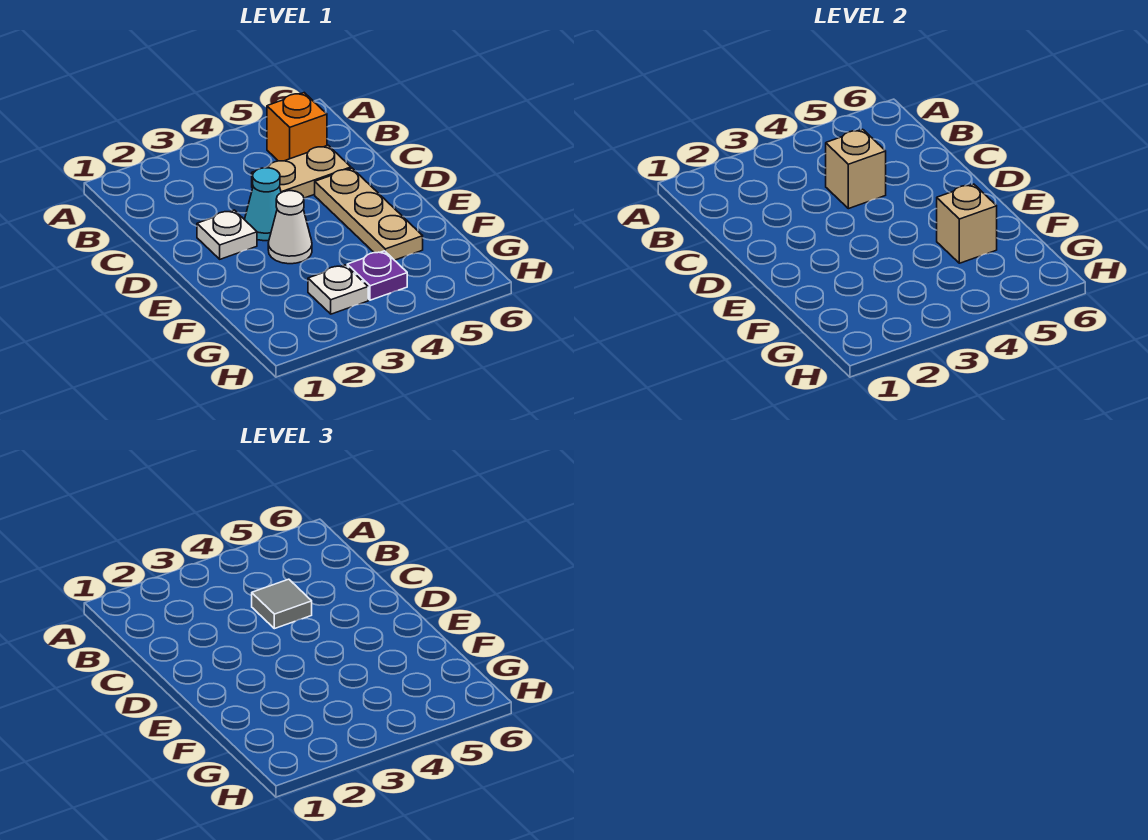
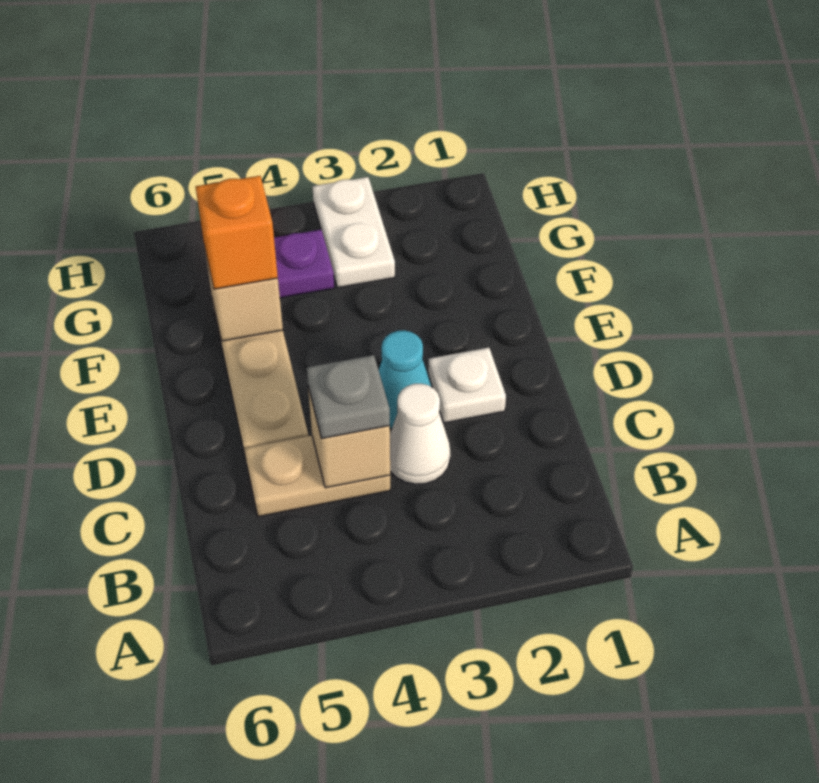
orange brick B5 level 1 -> orange brick F5 level 3
grey tile C4 level 3 -> grey plate C4 level 3
white cone E3 level 1 -> white cone C3 level 1
white plate G3 level 1 -> white plate G3:H3 level 1

